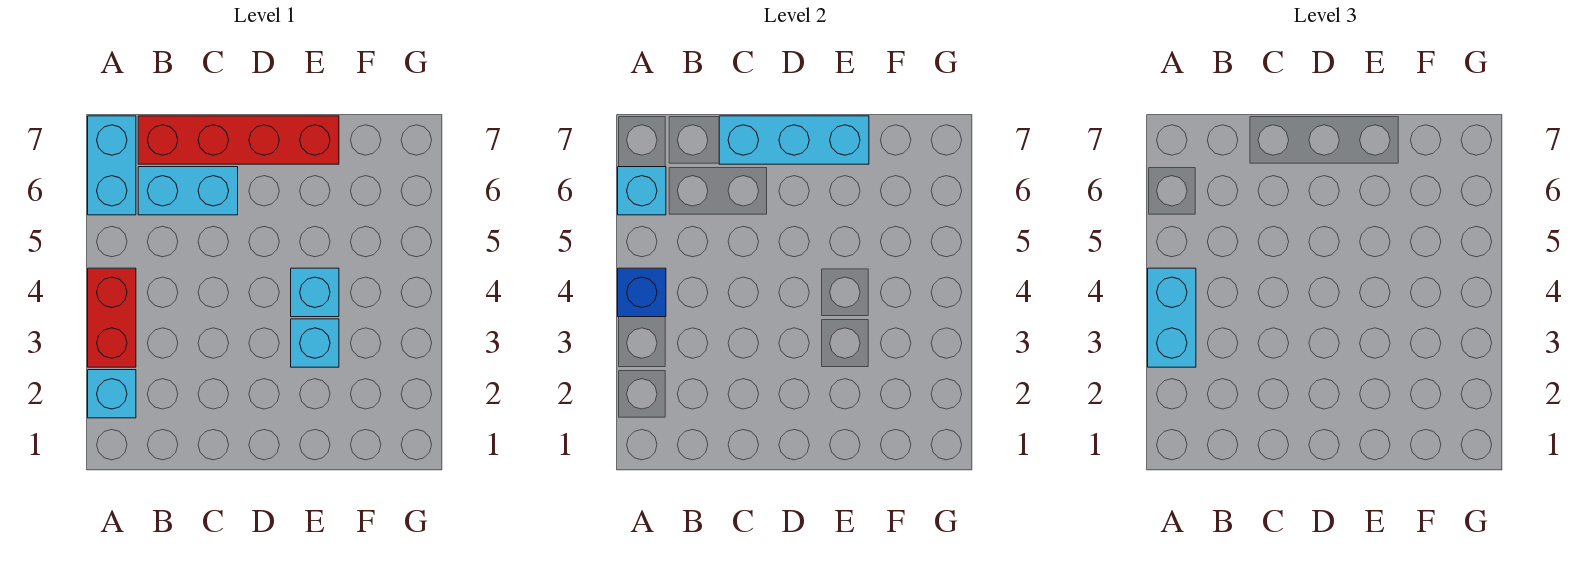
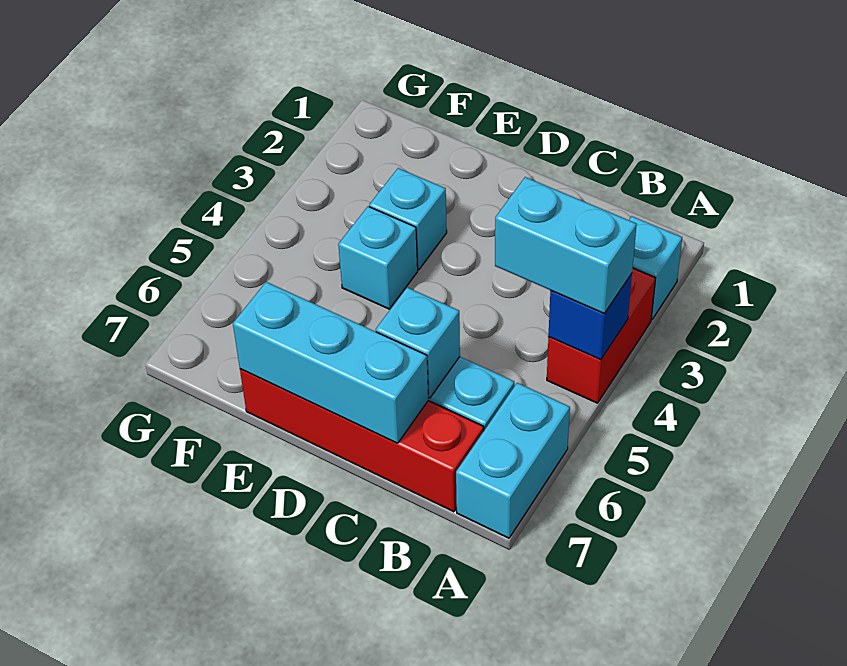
cyan brick A3:A4 level 3 -> cyan brick A4:B4 level 3
cyan brick A6 level 2 -> cyan brick C6 level 2

